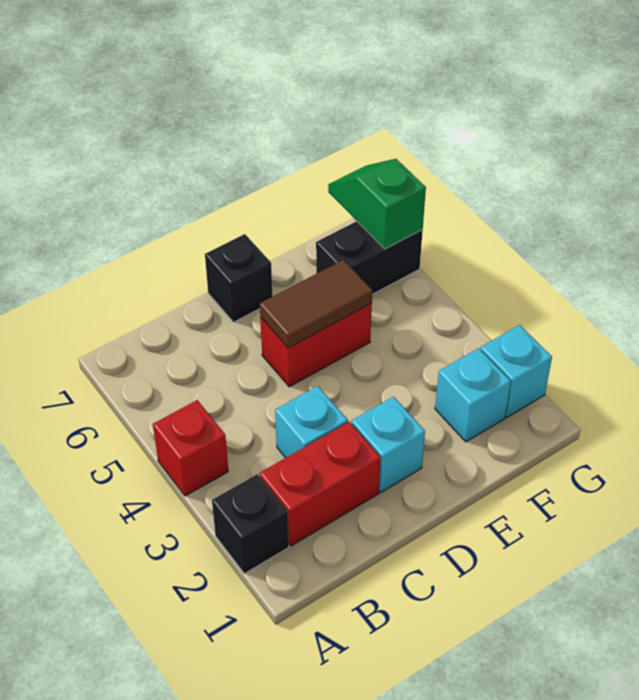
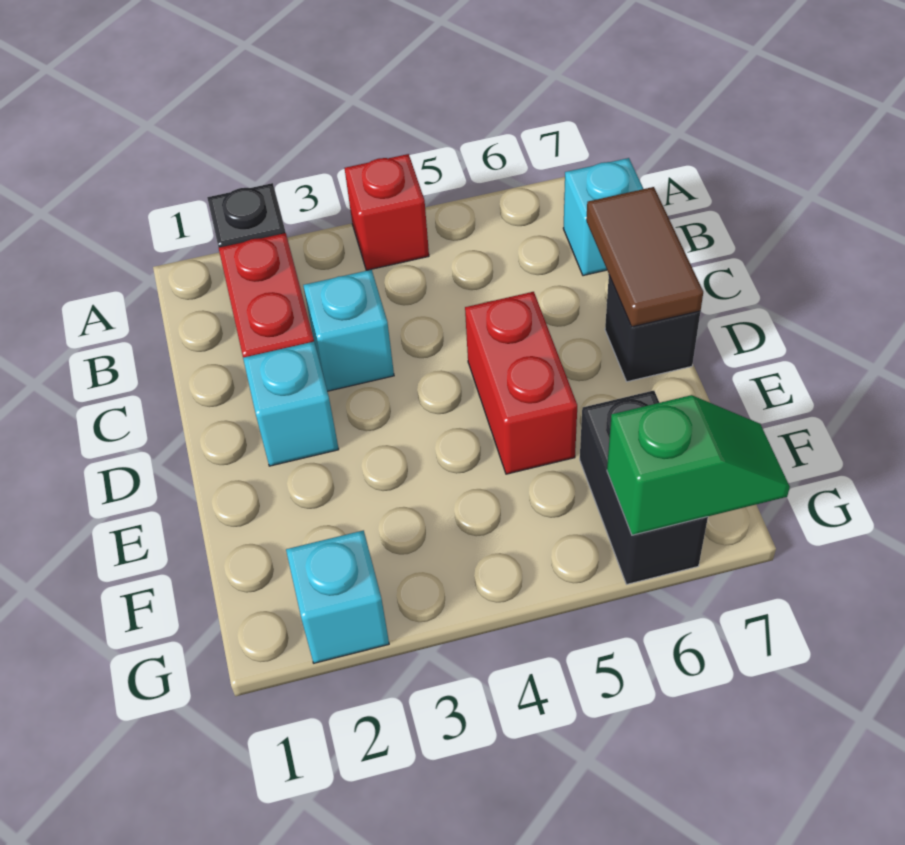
brown tile D5:E5 level 2 -> brown tile C7:D7 level 2
cyan brick F2 level 1 -> cyan brick B7 level 1

